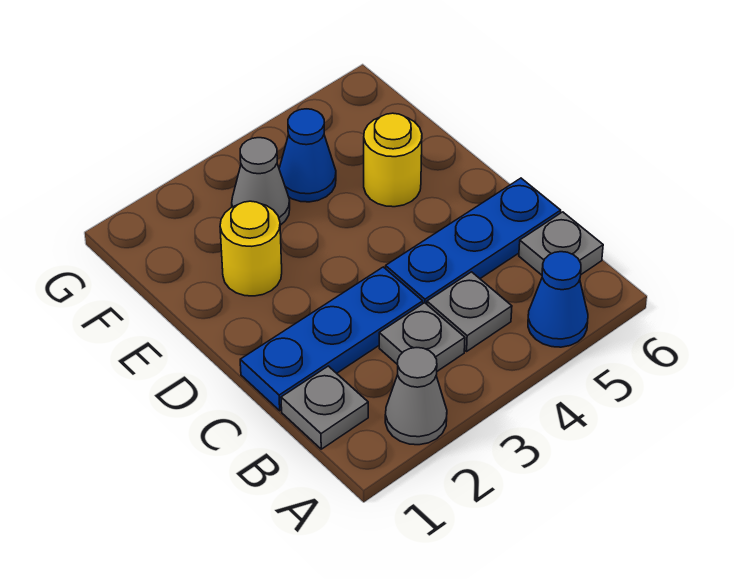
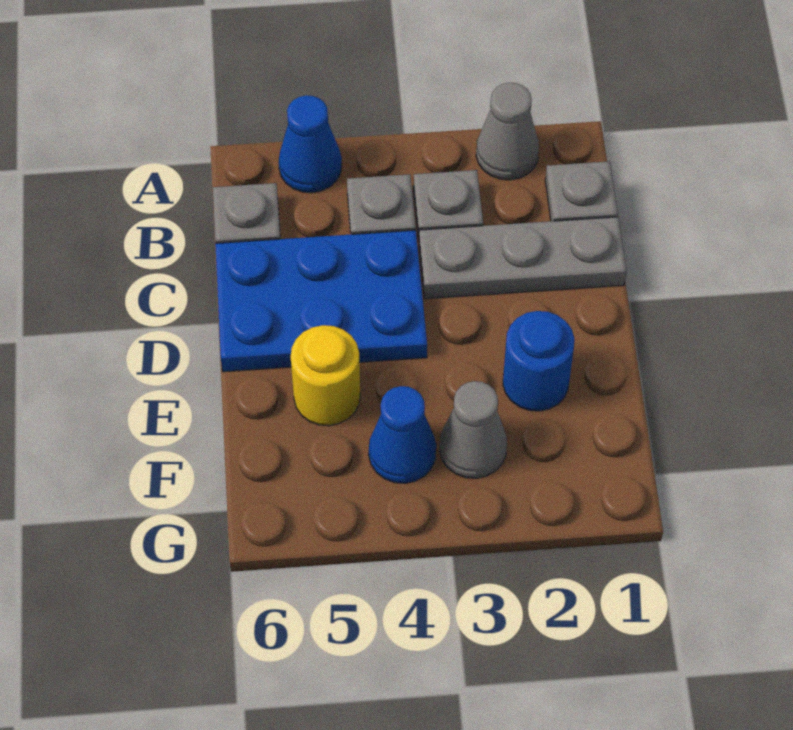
blue plate C1:C3 level 1 -> grey plate C1:C3 level 1
blue plate C4:C6 level 1 -> blue plate C4:D6 level 1
yellow round brick E2 level 1 -> blue round brick E2 level 1

